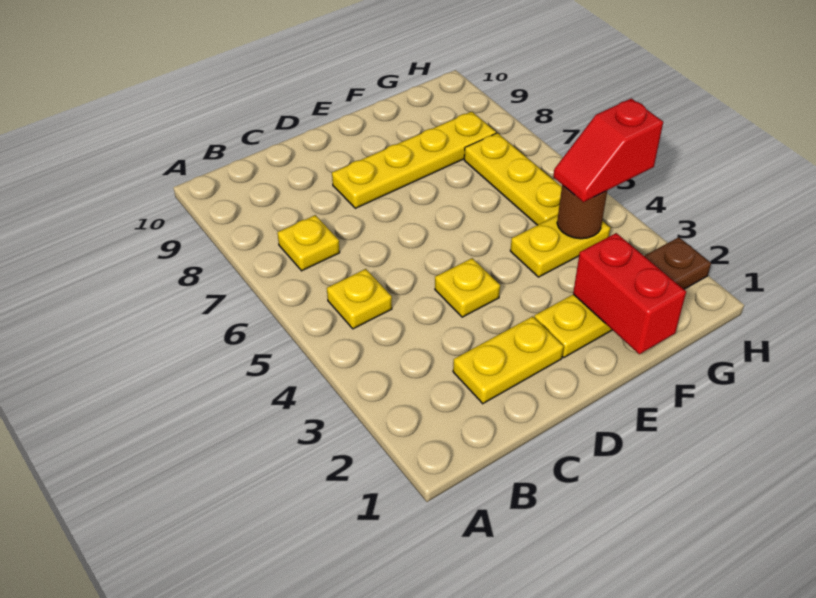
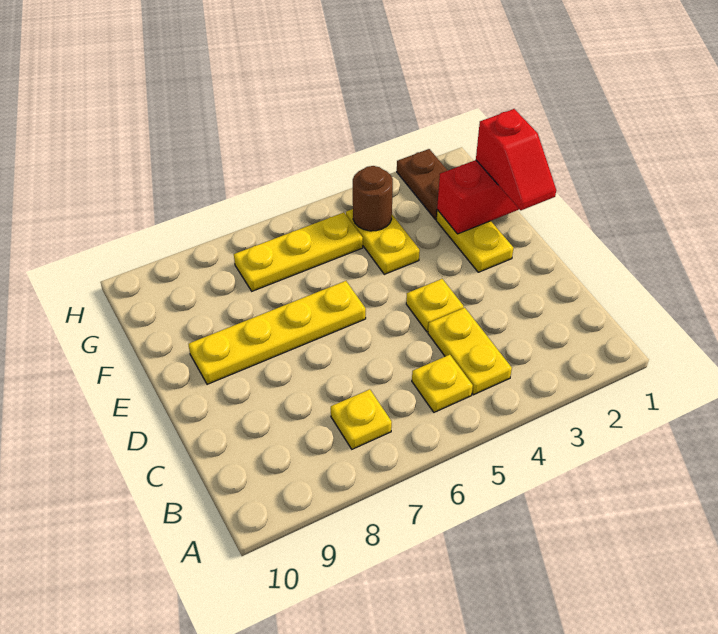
yellow plate C2:D2 level 1 -> yellow plate B4:C4 level 1
yellow plate D8:G8 level 1 -> yellow plate E6:E9 level 1
red slope G4:H4 level 3 top H -> red slope E1:F1 level 3 top F

